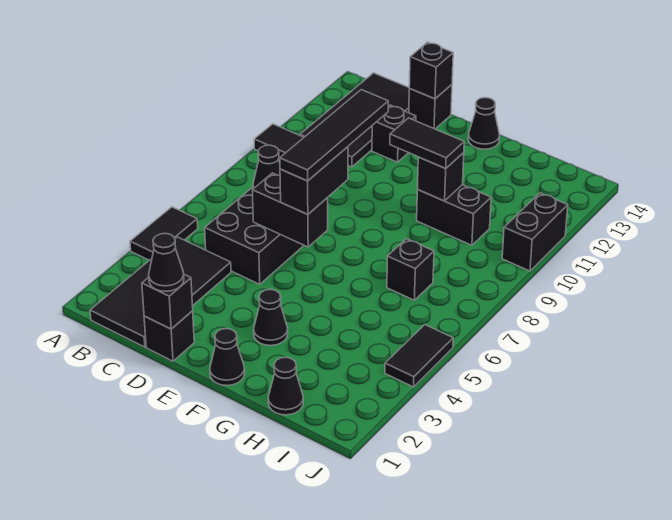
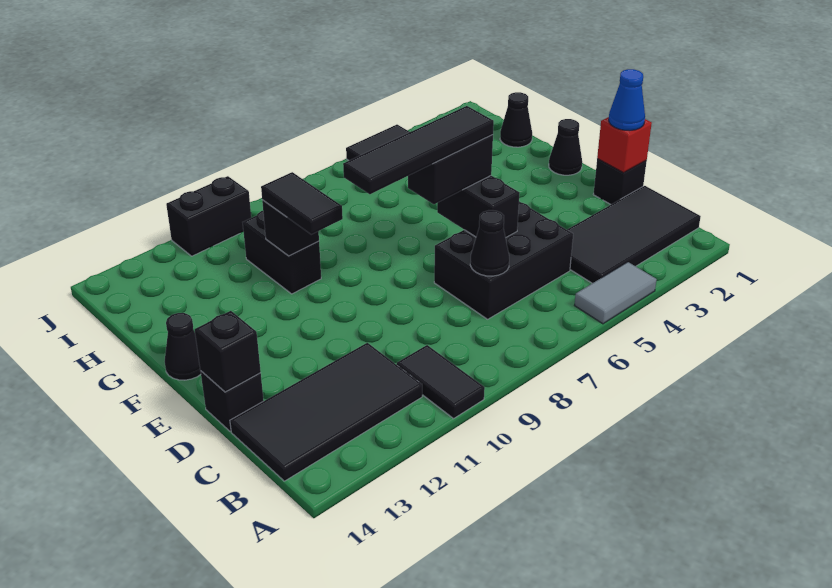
black tile A4:A5 level 1 -> grey tile A4:A5 level 1
black brick D1 level 2 -> red brick D1 level 2
black cone D1 level 3 -> blue cone D1 level 3
black brick D12 level 1 -> none
black cone F3 level 1 -> none
black brick H7 level 1 -> none

